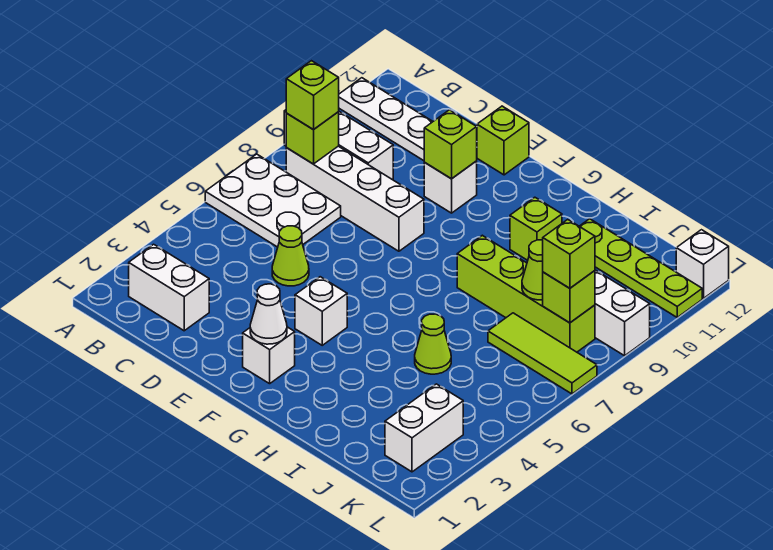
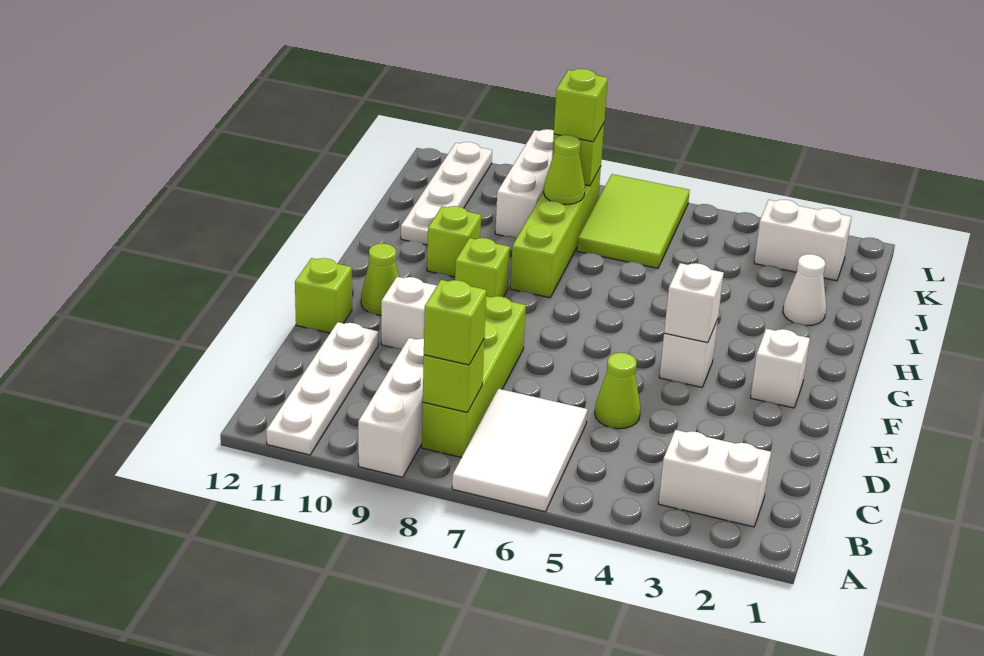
white plate A6:C7 level 1 -> white tile A6:C7 level 1
white brick B2:C2 level 1 -> white brick B2:B3 level 1
white brick B8:E8 level 1 -> lime brick B8:E8 level 1
lime brick E10 level 2 -> lime brick G9 level 1
white cone F2 level 2 -> white cone I2 level 1
lime cone I5 level 1 -> lime cone F11 level 1
lime plate I11:L11 level 1 -> white plate I11:L11 level 1
lime tile J7:L7 level 1 -> lime tile J6:L7 level 1
white brick L12 level 1 -> white brick F4 level 2

